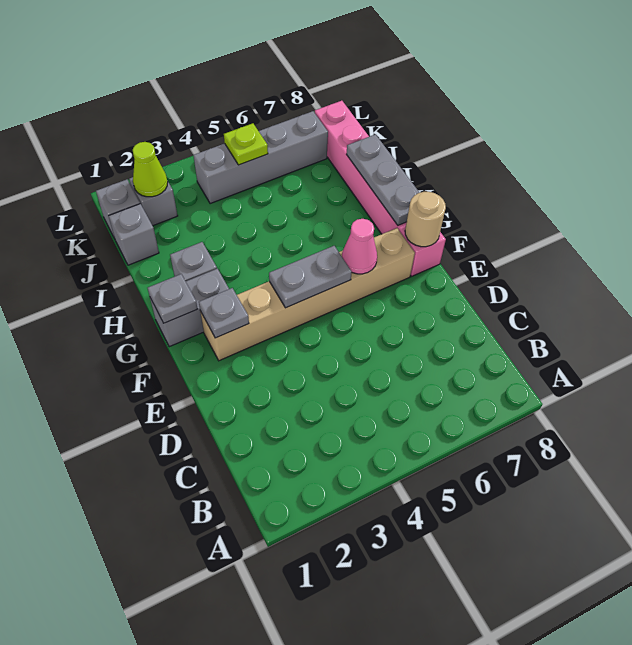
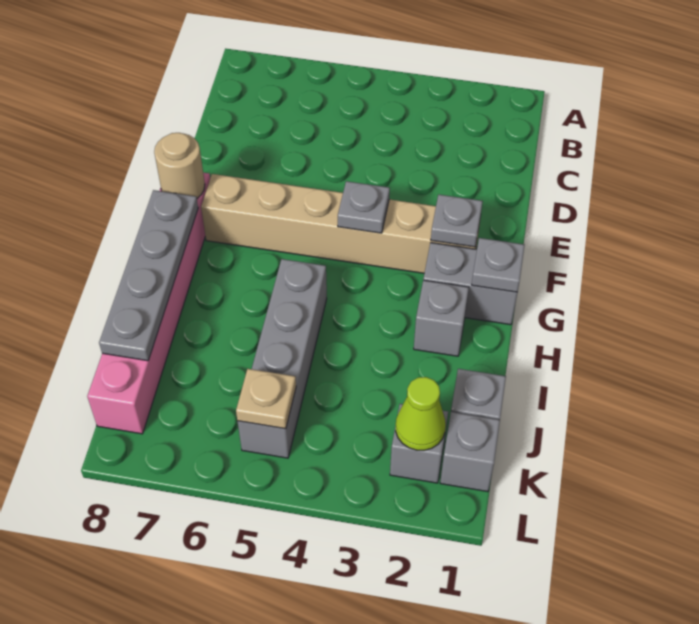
grey plate F4:F5 level 2 -> grey plate F4 level 2
pink cone F6 level 2 -> none
grey plate G8:I8 level 2 -> grey plate G8:J8 level 2
grey brick K4:K7 level 1 -> grey brick H5:K5 level 1
lime plate K5 level 2 -> tan plate K5 level 2

